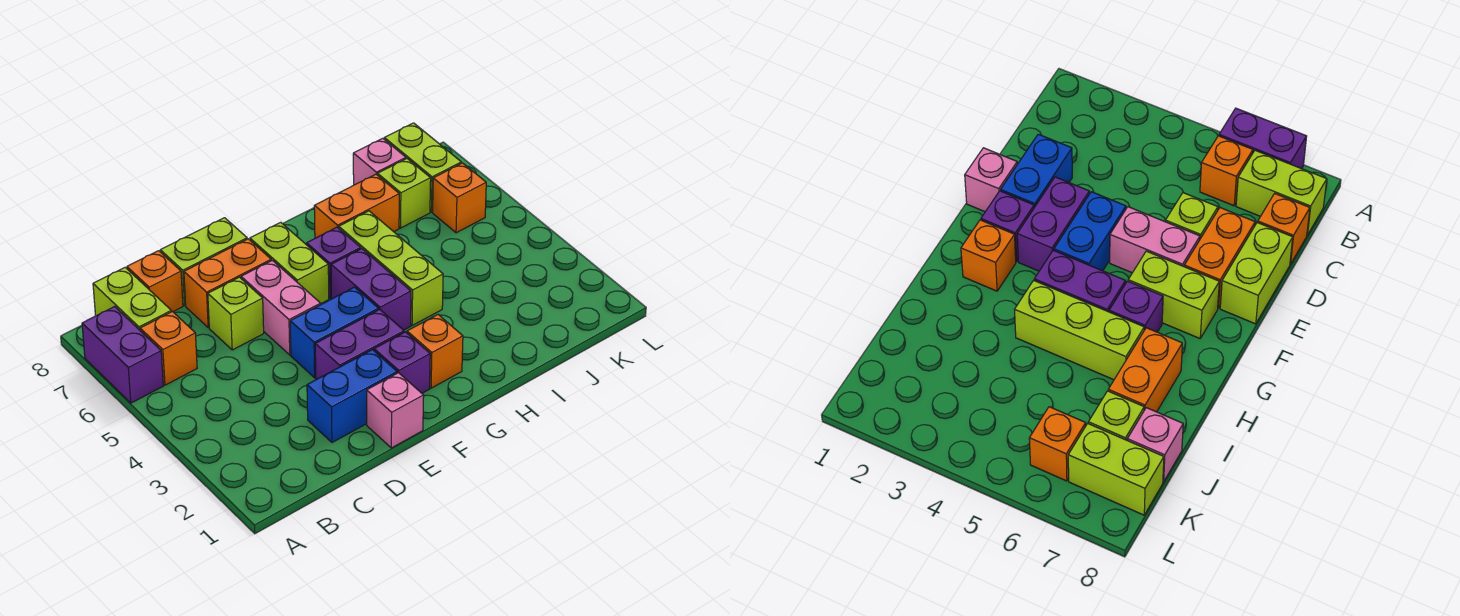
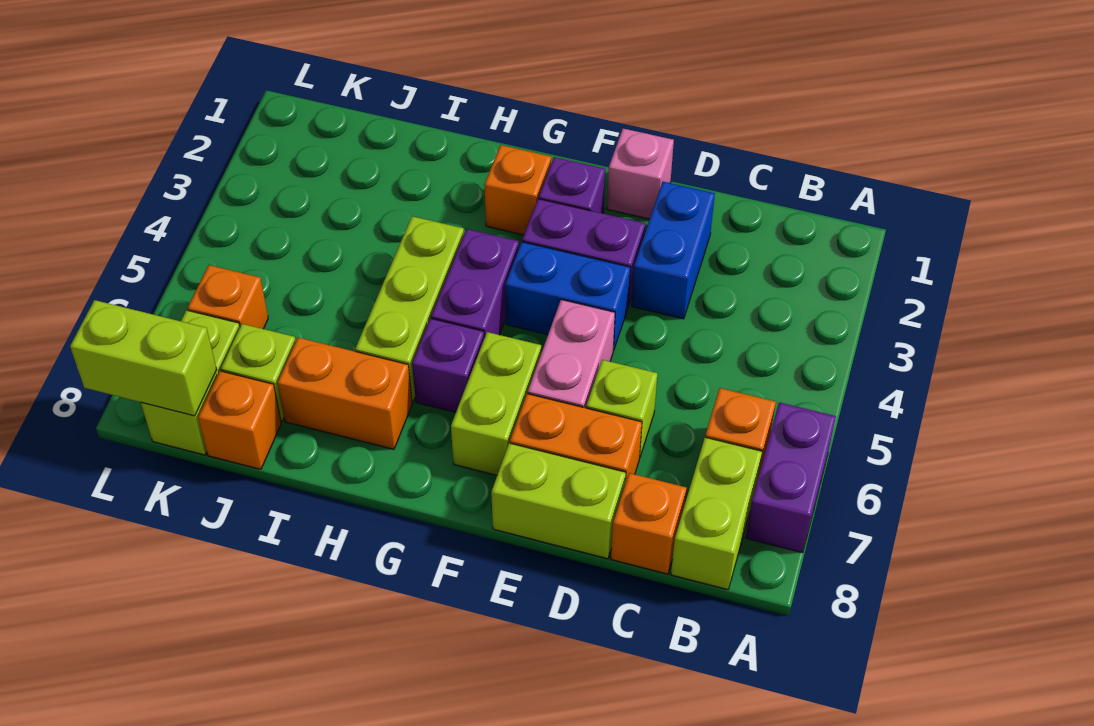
blue brick D2:E2 level 1 -> blue brick D2:D3 level 1
pink brick J8 level 1 -> orange brick J8 level 1
none -> lime brick K8:L8 level 2

